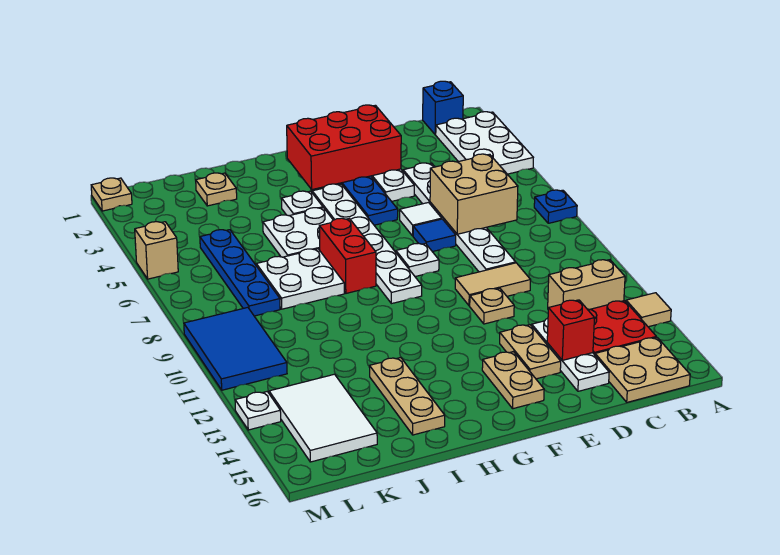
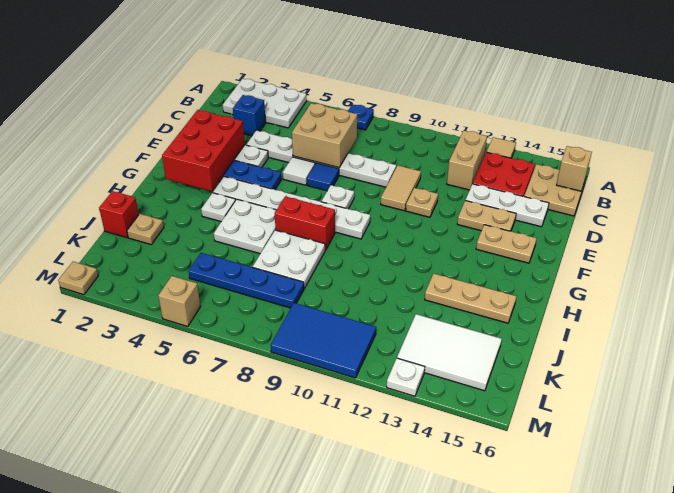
blue brick B1 level 1 -> blue brick C3 level 1
none -> tan brick B16 level 2
red brick D14 level 2 -> red brick J1 level 1

